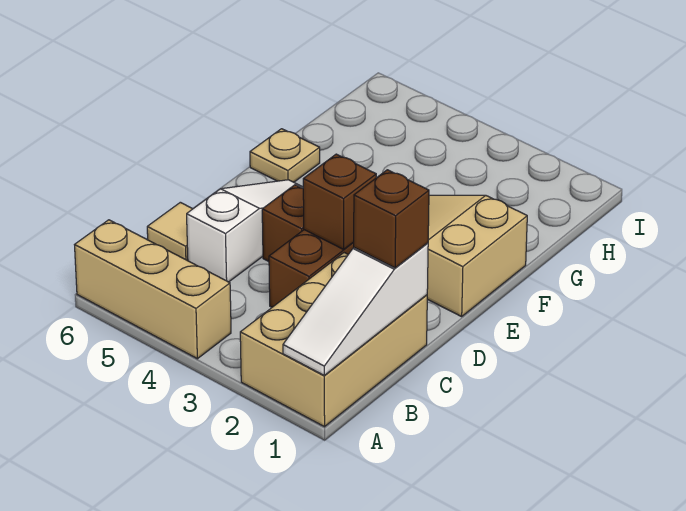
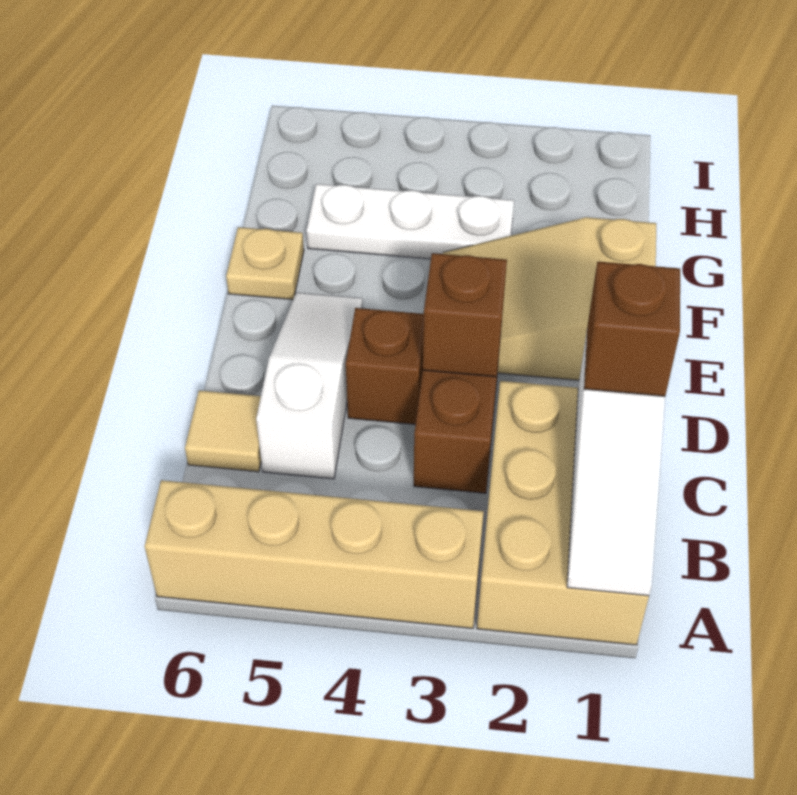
tan brick A4:A6 level 1 -> tan brick A3:A6 level 1
none -> white plate G3:G5 level 1

